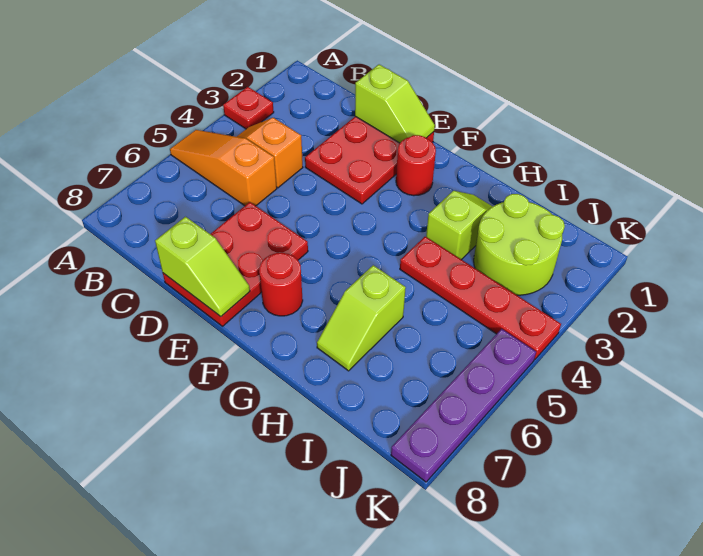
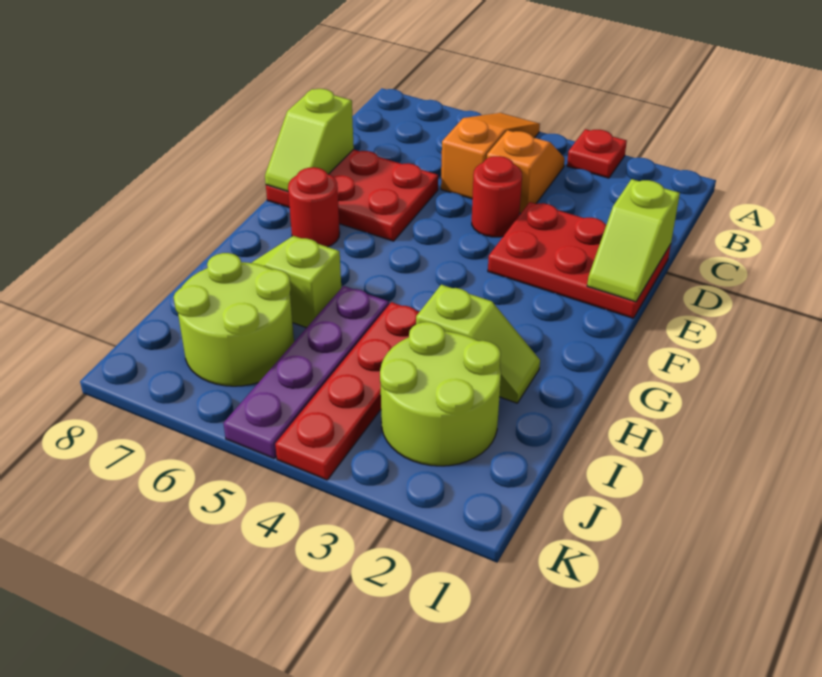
red round brick F2 level 1 -> red round brick D4 level 1
none -> lime round brick I6:J7 level 1
purple plate K5:K8 level 1 -> purple plate H5:K5 level 1

